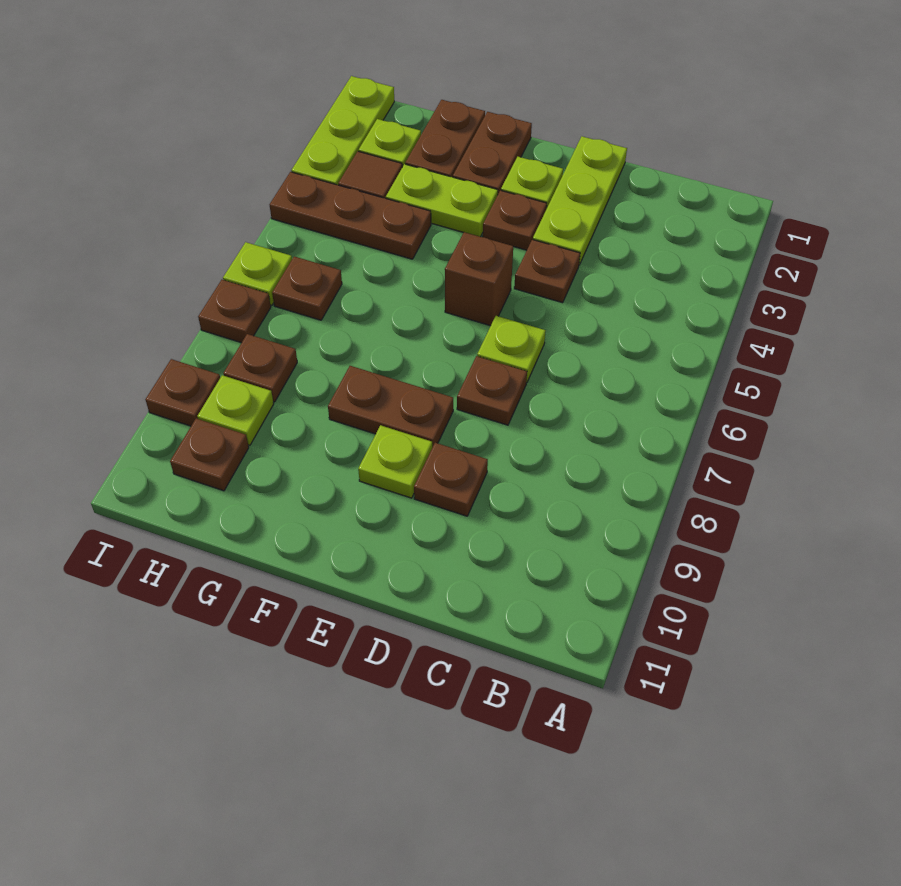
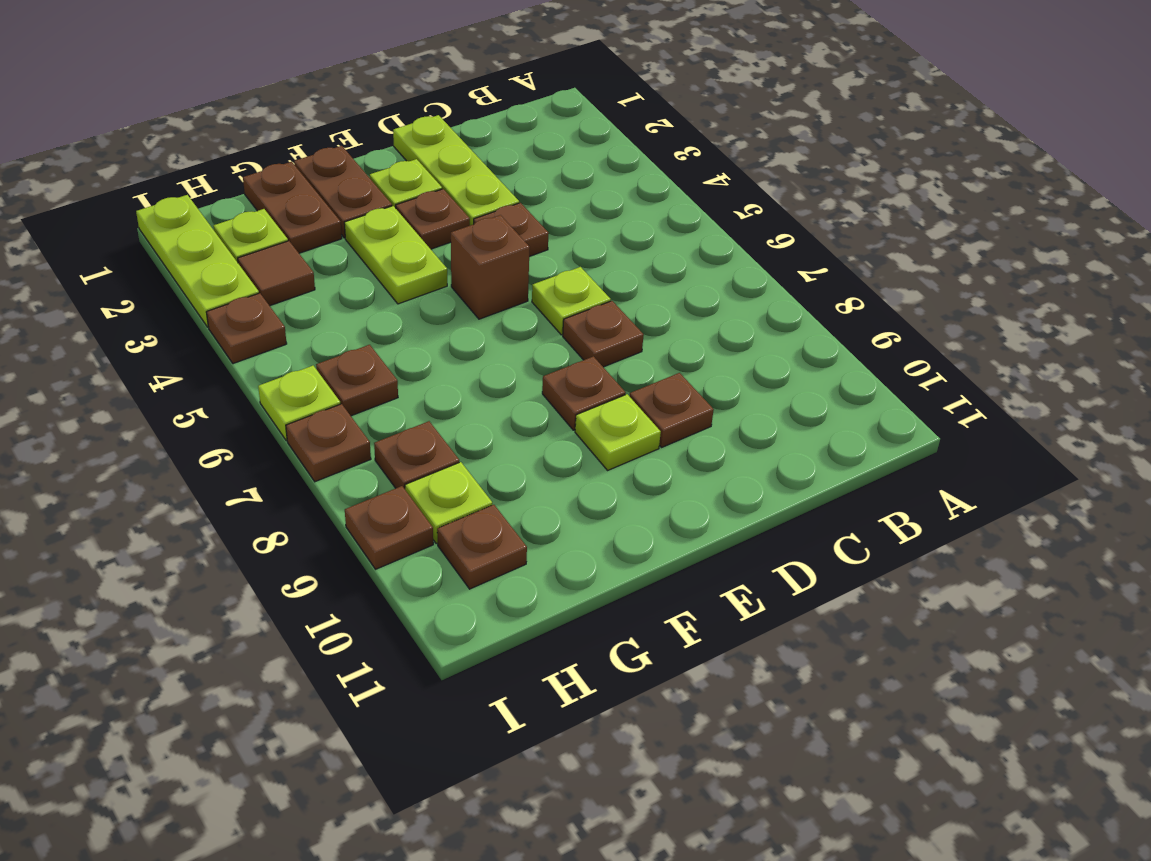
brown plate E8:F8 level 1 -> brown plate E8 level 1
lime plate F3:G3 level 1 -> lime plate F3:F4 level 1
brown plate G4:I4 level 1 -> brown plate I4 level 1

